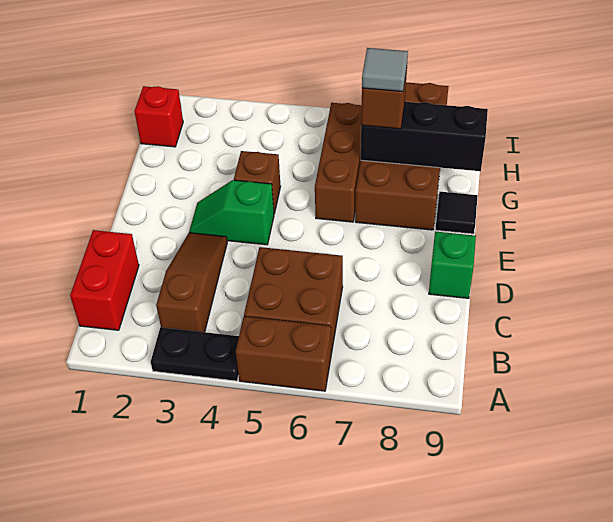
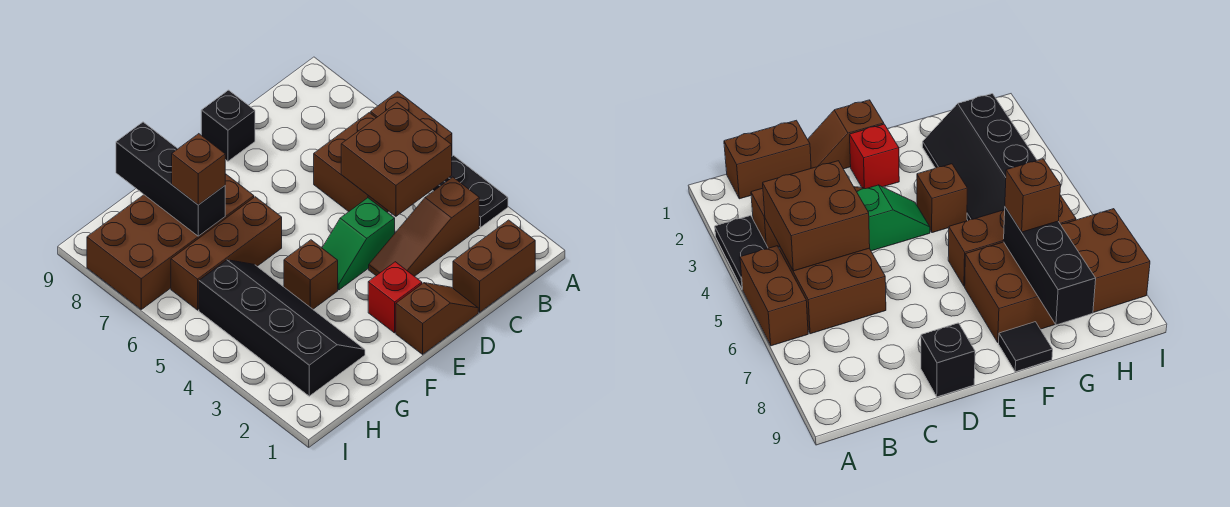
red brick B1:C1 level 1 -> brown brick B1:C1 level 1
none -> brown brick B4:C5 level 2
none -> brown slope D1:E1 level 1 top E
green brick D9 level 1 -> black brick D9 level 1
green slope E3:E4 level 1 top 4 -> green slope D4:E4 level 1 top D
none -> black slope G2:H5 level 1 top H
grey tile G7 level 4 -> none
red brick H1 level 1 -> red brick E2 level 1

